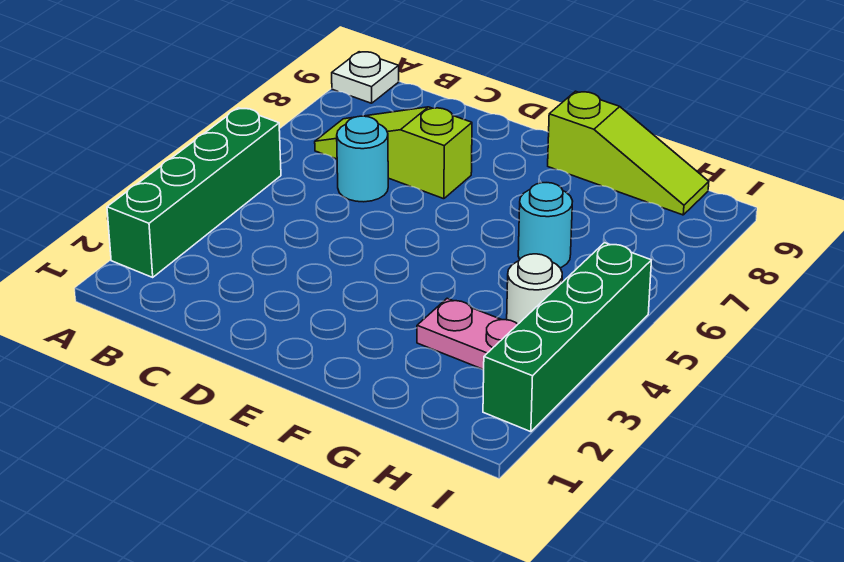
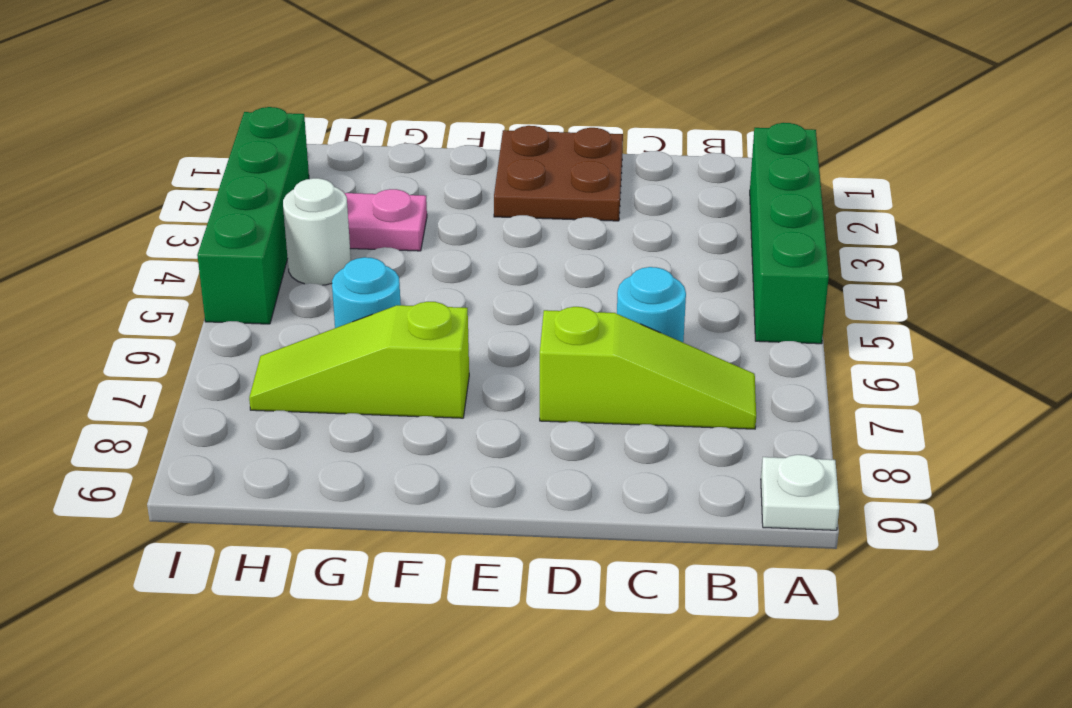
none -> brown plate D1:E2 level 1
lime slope F9:H9 level 1 top F -> lime slope F7:H7 level 1 top F

